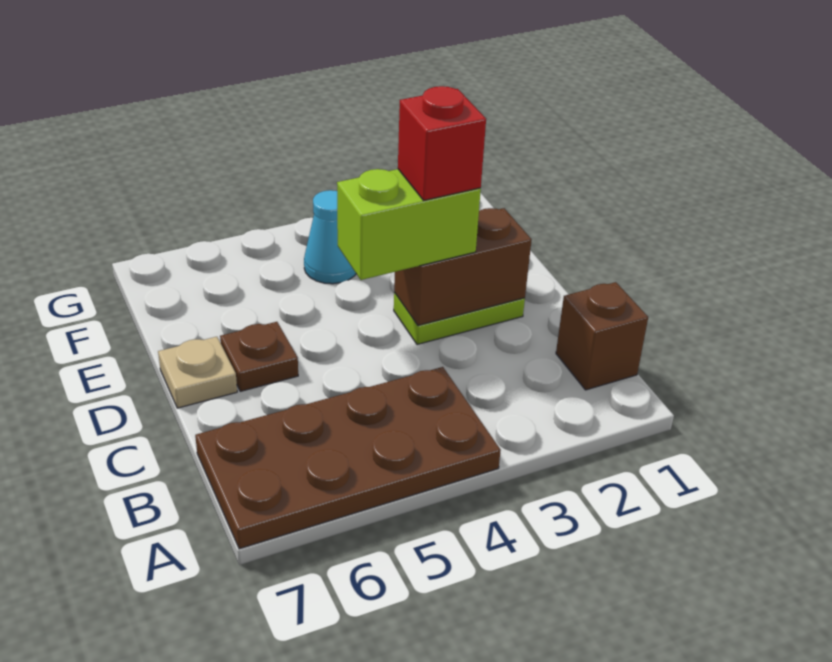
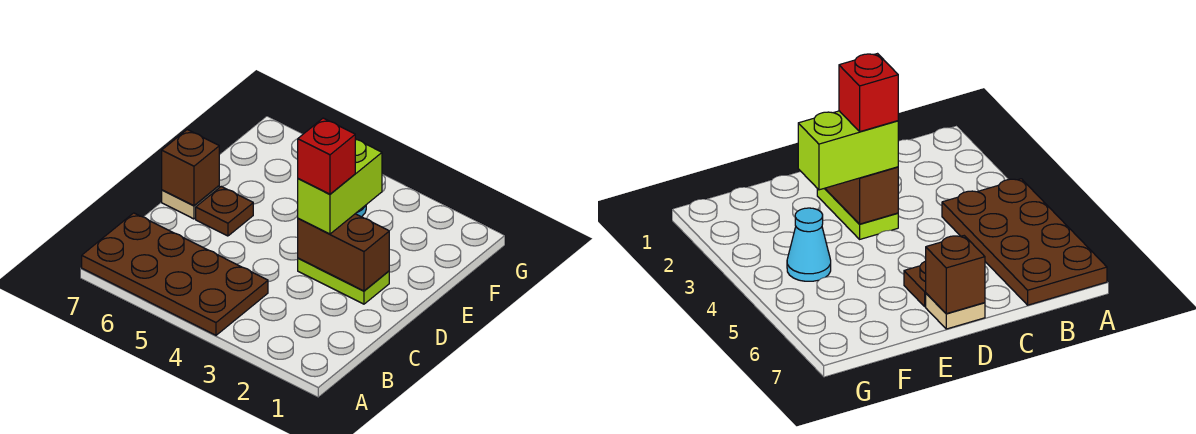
brown brick B1 level 1 -> brown brick D7 level 2
lime brick D3:D4 level 3 -> lime brick D3:E3 level 3

